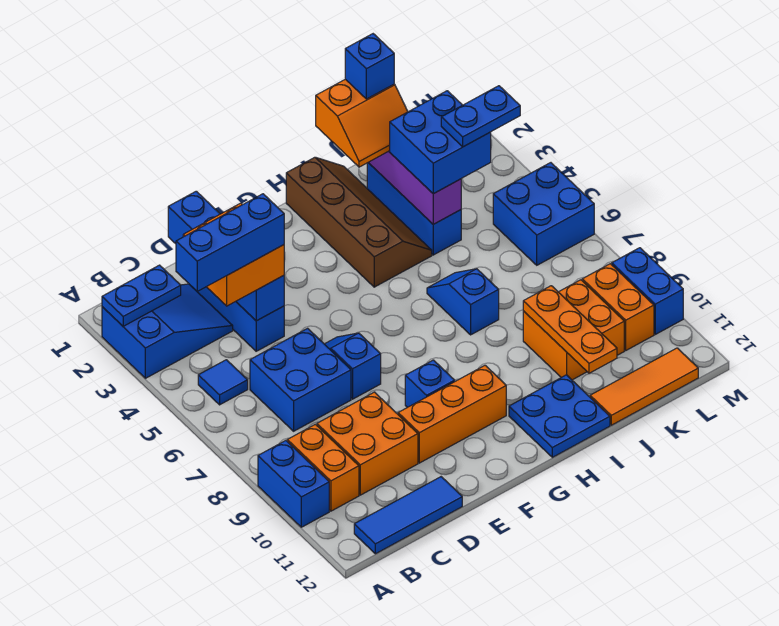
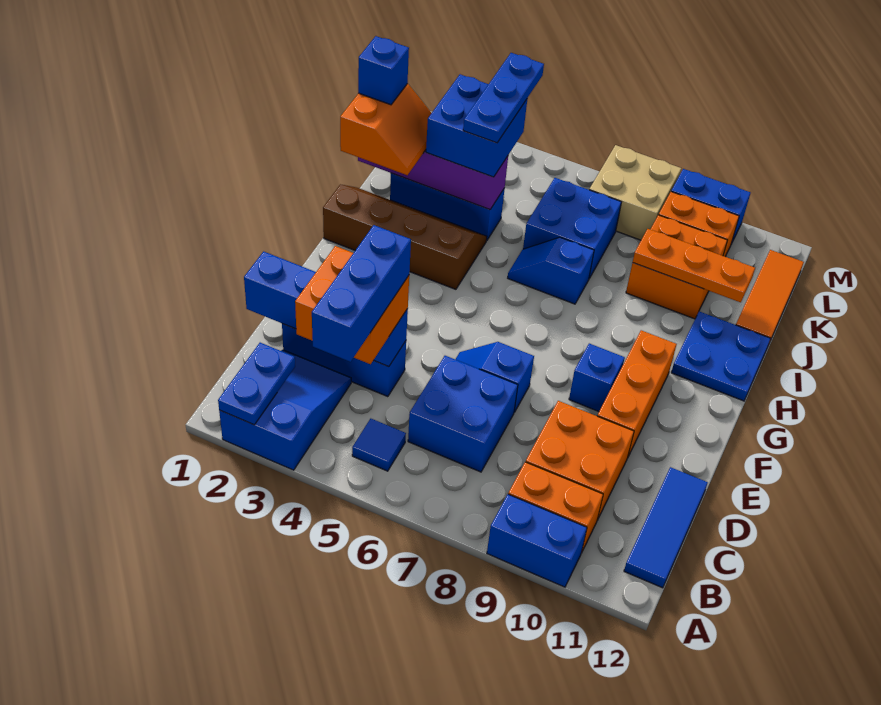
blue plate K4:L4 level 4 -> blue plate J4:L4 level 4
blue brick L5:M6 level 1 -> blue brick J6:K7 level 1
none -> tan brick L7:M8 level 1

